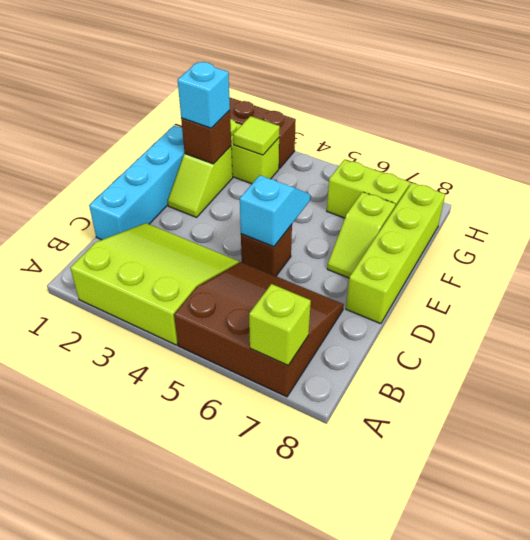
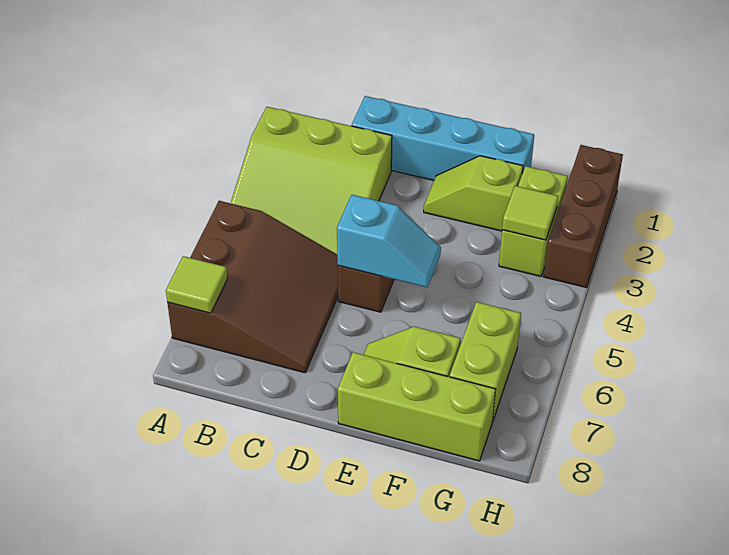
lime slope A2:C4 level 1 top A -> lime slope A2:C4 level 1 top 2
lime brick A7 level 2 -> lime tile A7 level 2
lime brick D8:G8 level 1 -> lime brick E8:G8 level 1
brown brick F2 level 2 -> none
cyan brick F2 level 3 -> none

